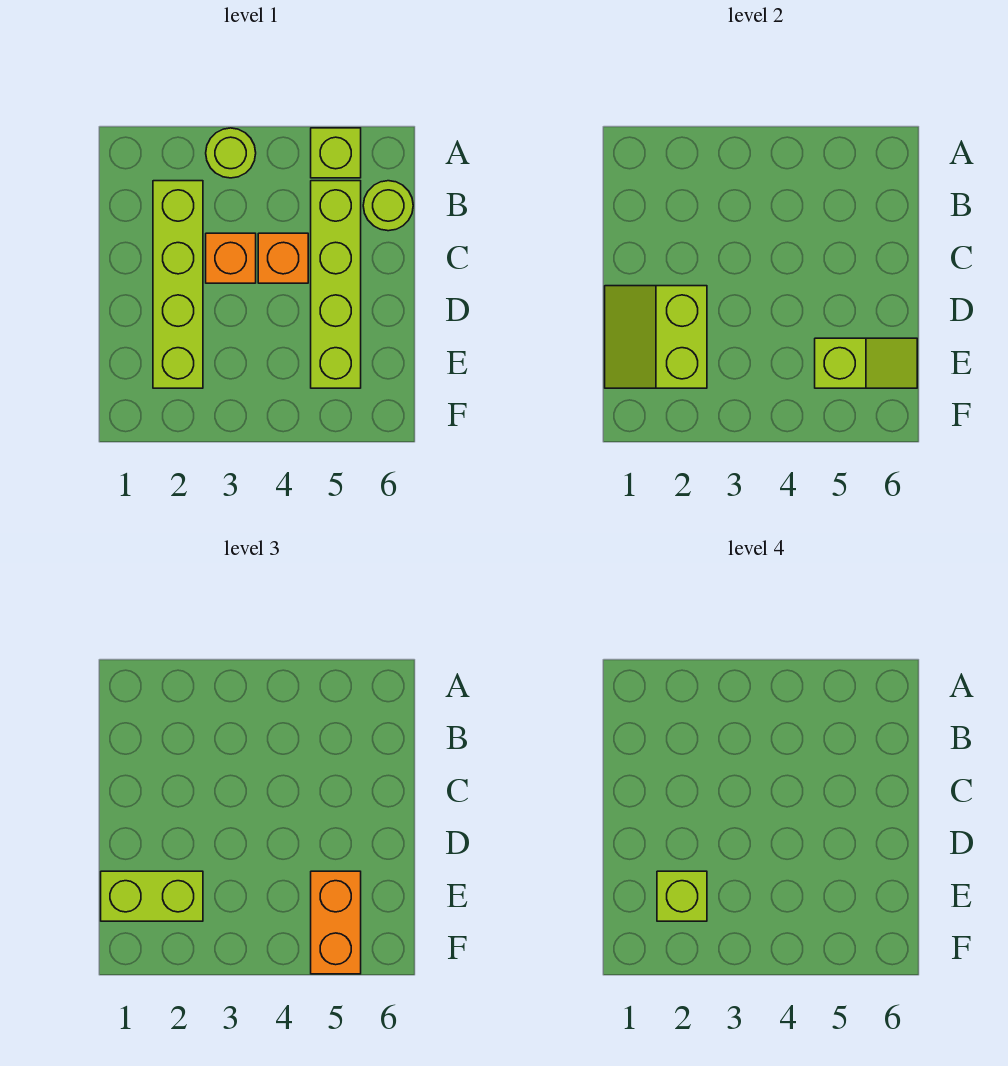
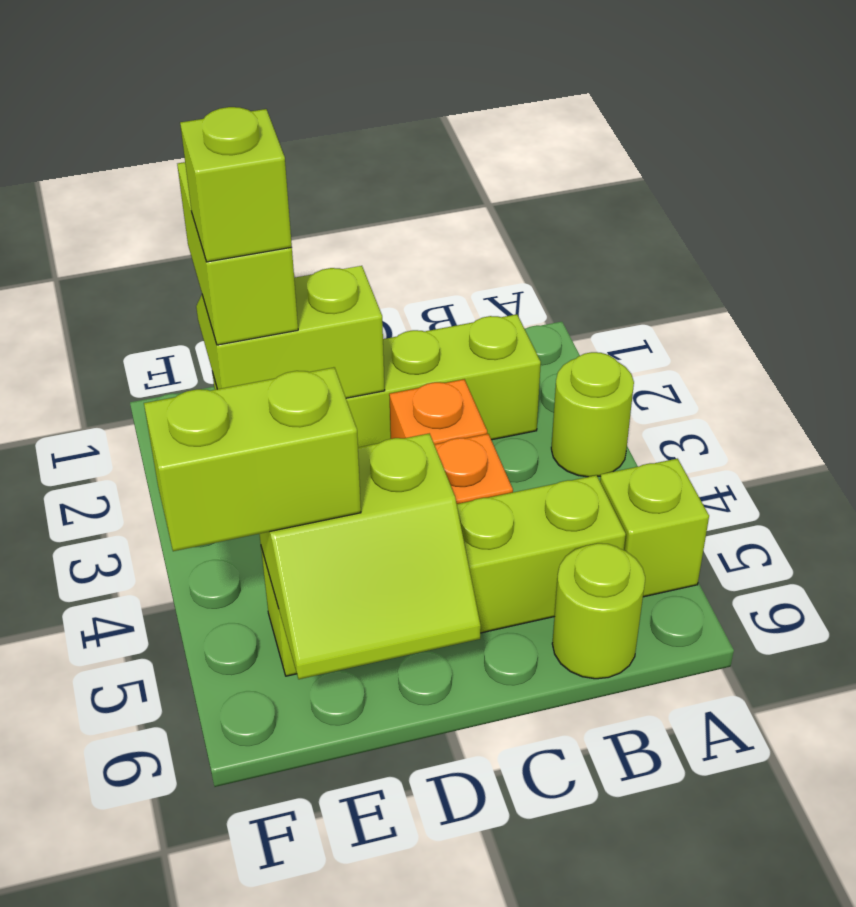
lime slope E5:E6 level 2 top 5 -> lime slope D5:E6 level 2 top 5
orange brick E5:F5 level 3 -> lime brick E5:F5 level 3

